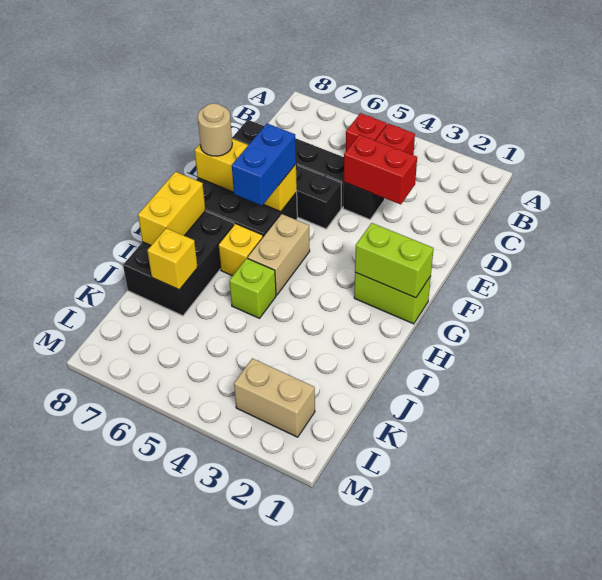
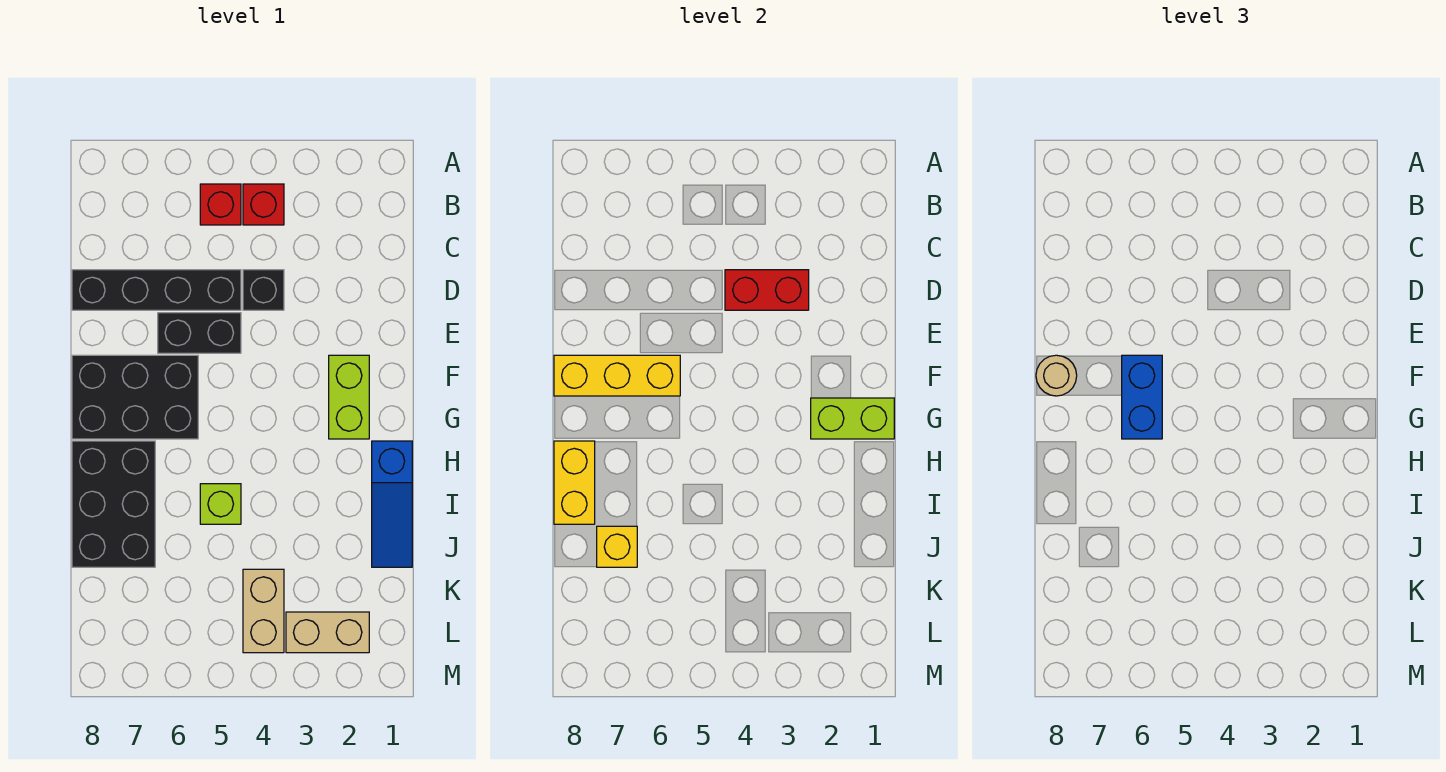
lime brick G1:G2 level 1 -> lime brick F2:G2 level 1
tan brick G5:H5 level 1 -> tan brick K4:L4 level 1
none -> blue slope H1:J1 level 1 top H
yellow brick H6 level 1 -> none

